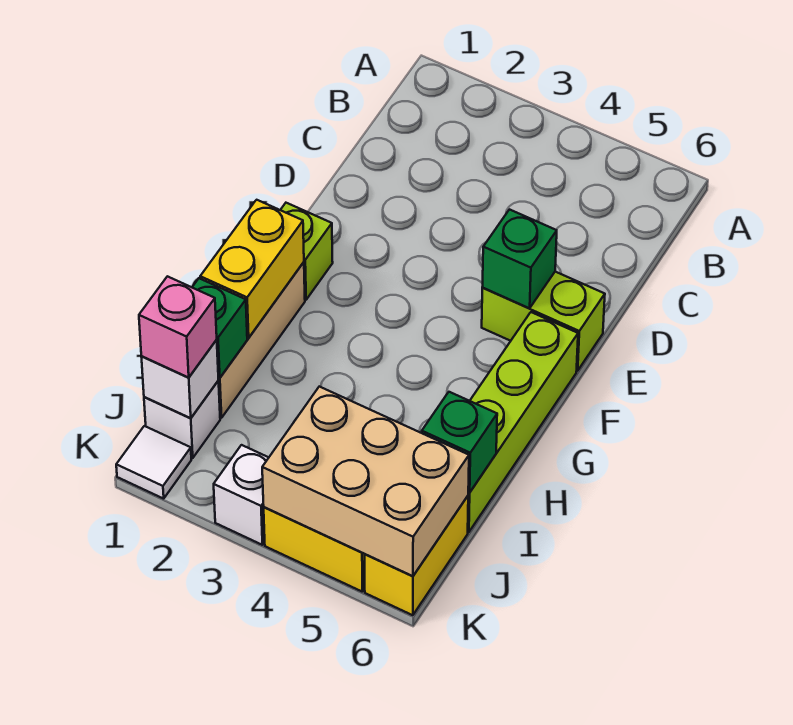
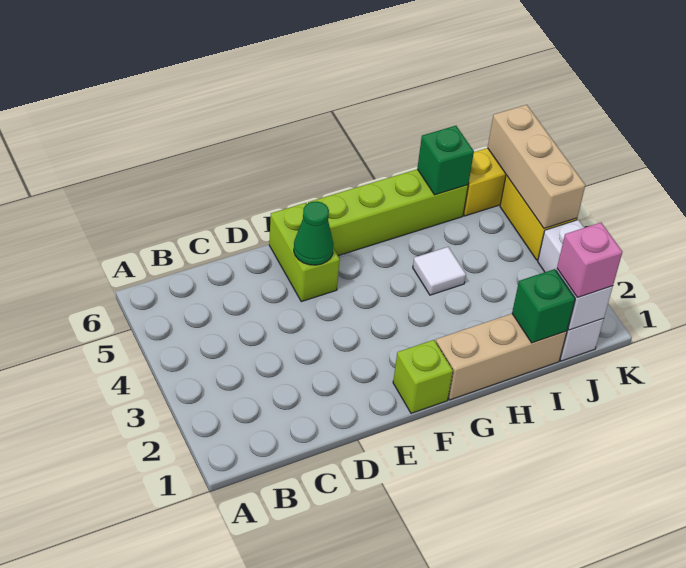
green brick E5 level 2 -> green cone E5 level 2
yellow brick G1:H1 level 2 -> none
tan brick J4:K6 level 2 -> tan brick K4:K6 level 2
white tile K1 level 1 -> white tile H4 level 1

